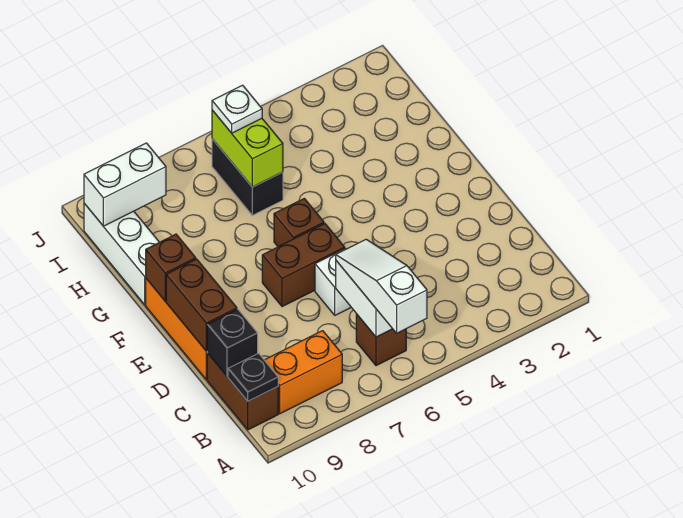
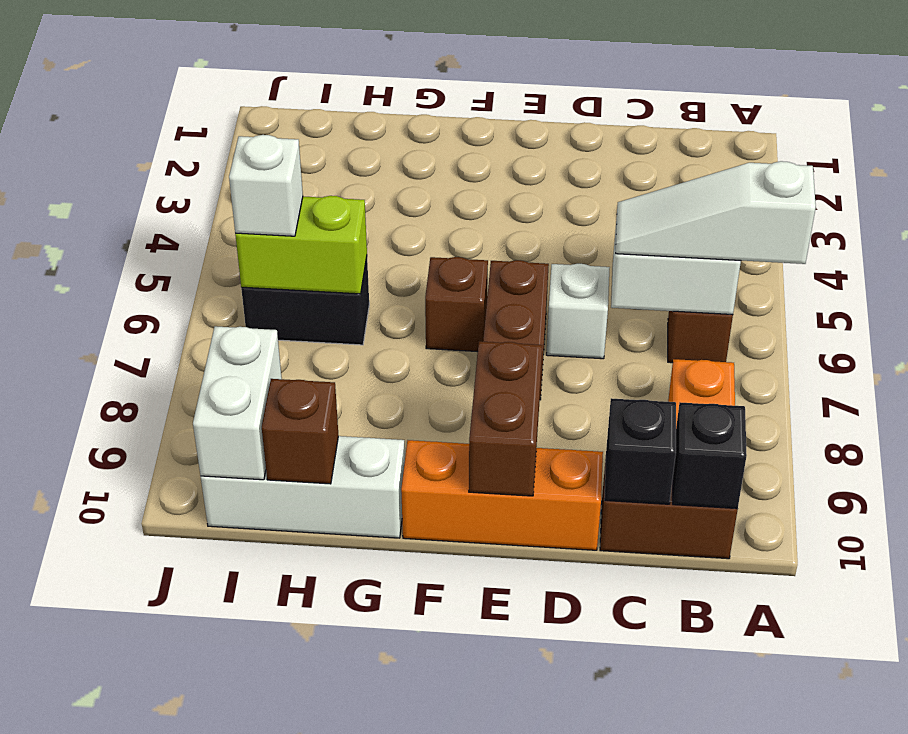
black plate B10 level 2 -> black brick B10 level 2
brown brick D10:E10 level 2 -> brown brick E9:E10 level 2
brown brick F10 level 2 -> brown brick H10 level 2
white plate I6 level 3 -> white brick I6 level 3

